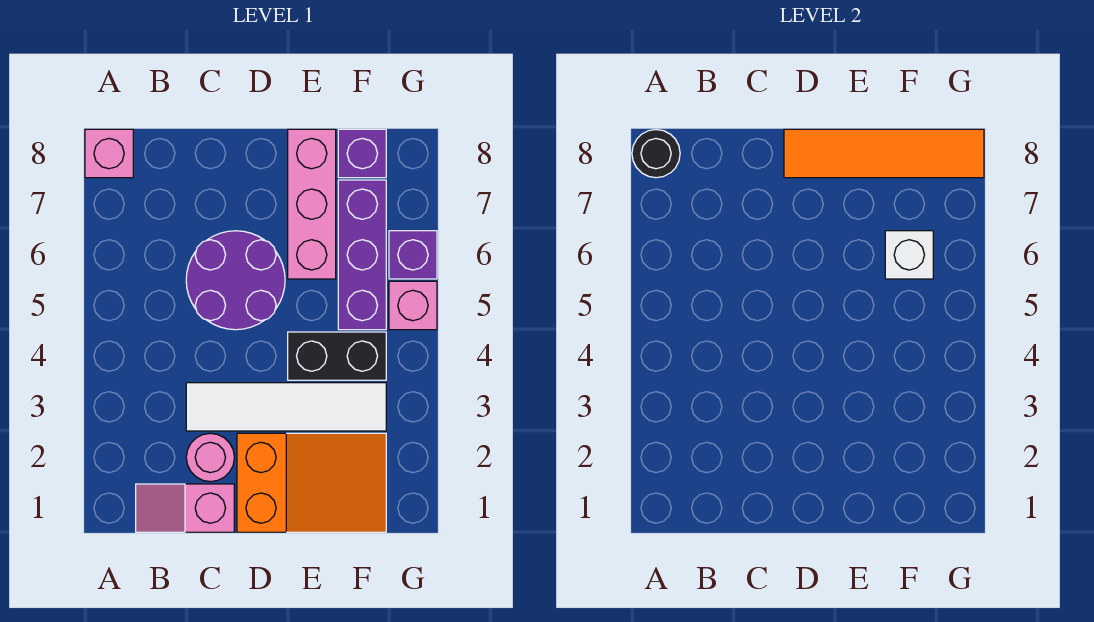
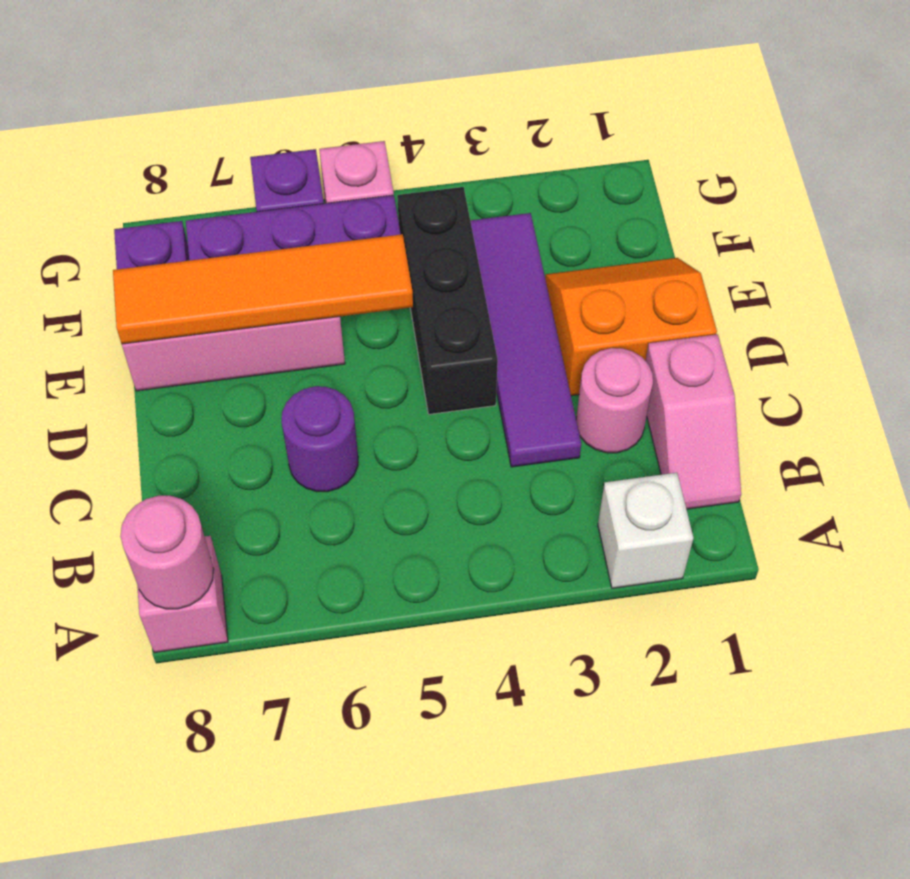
black round brick A8 level 2 -> pink round brick A8 level 2
white tile C3:F3 level 1 -> purple tile C3:F3 level 1
purple round brick C5:D6 level 1 -> purple round brick C6 level 1
orange slope D1:F2 level 1 top D -> orange slope D1:E2 level 1 top D
orange tile D8:G8 level 2 -> orange tile E5:E8 level 2
black brick E4:F4 level 1 -> black brick D4:F4 level 1
white brick F6 level 2 -> white brick A2 level 1

